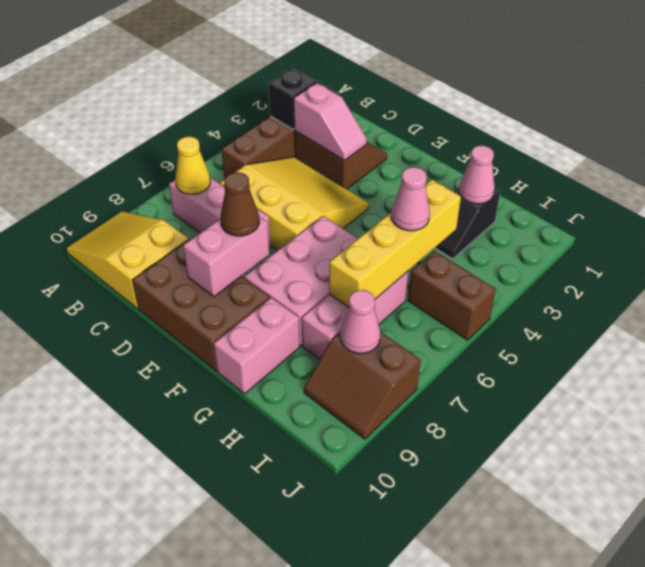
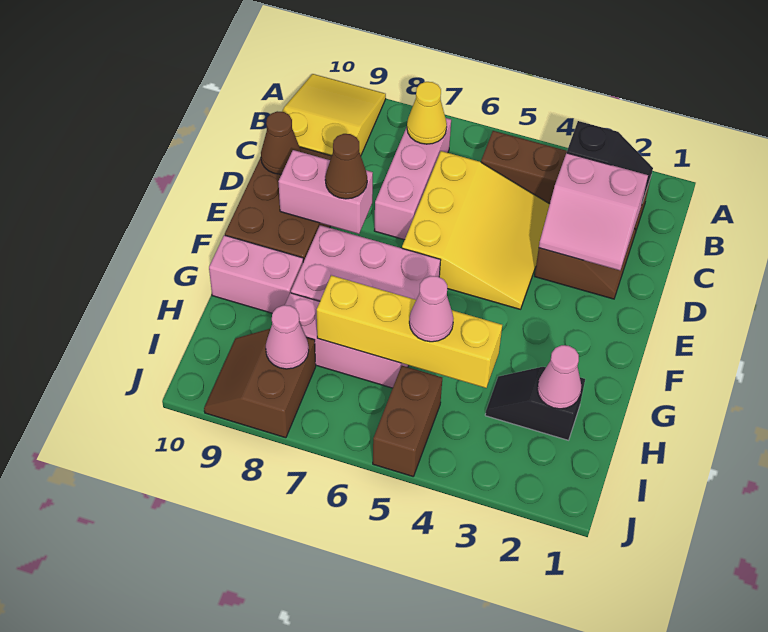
pink slope C3:D3 level 2 top C -> pink slope C2:D3 level 2 top C
none -> brown cone D10 level 2

